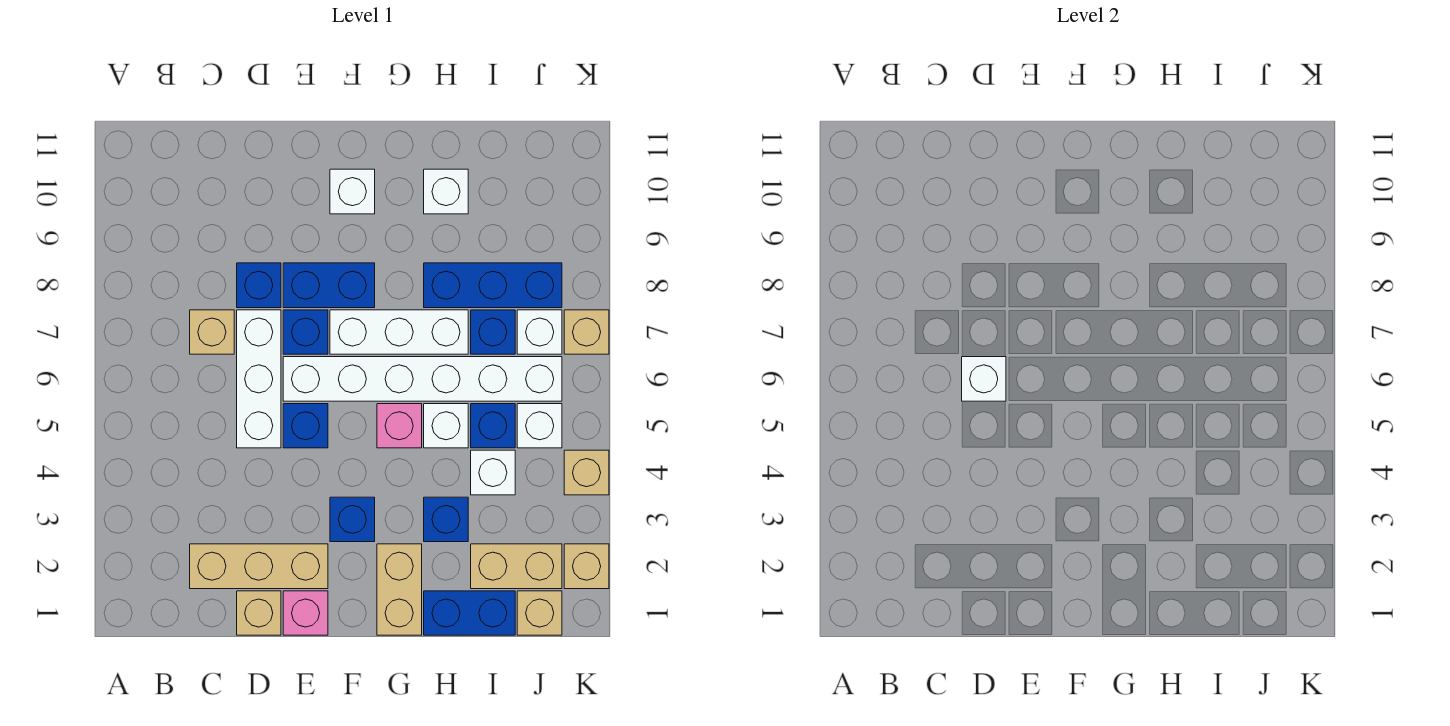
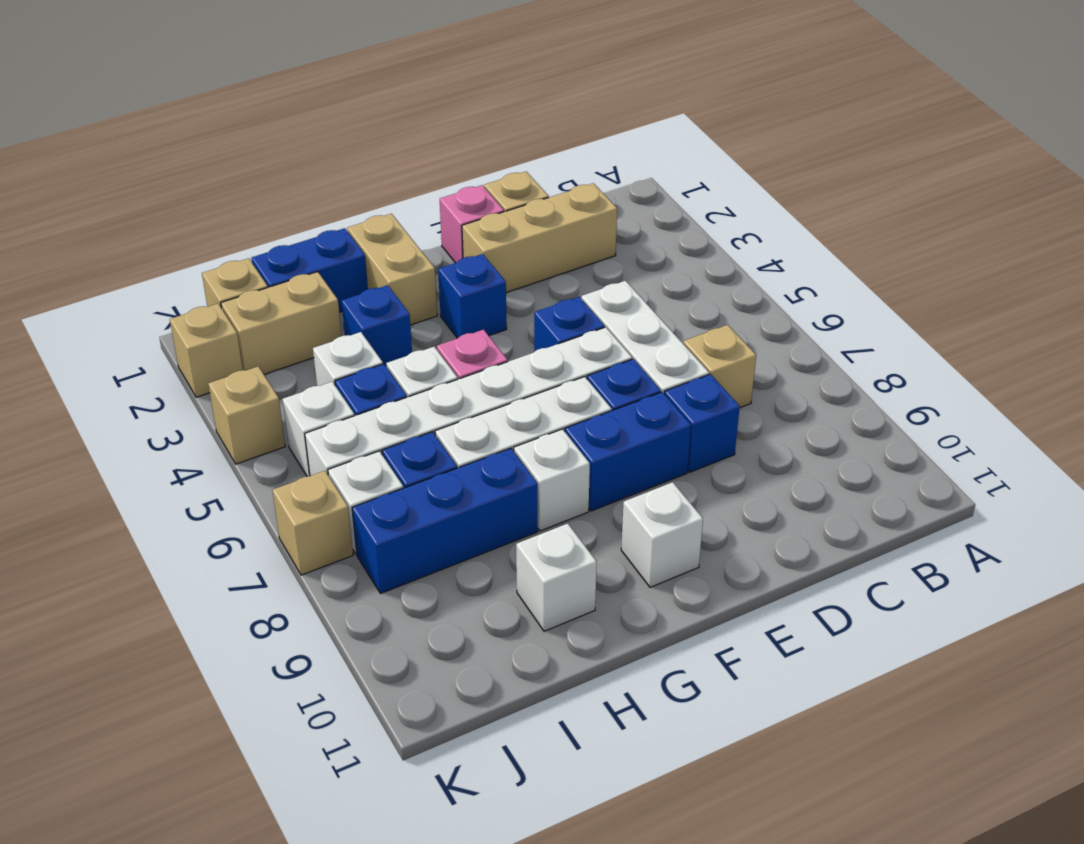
white brick D6 level 2 -> white brick G8 level 1

